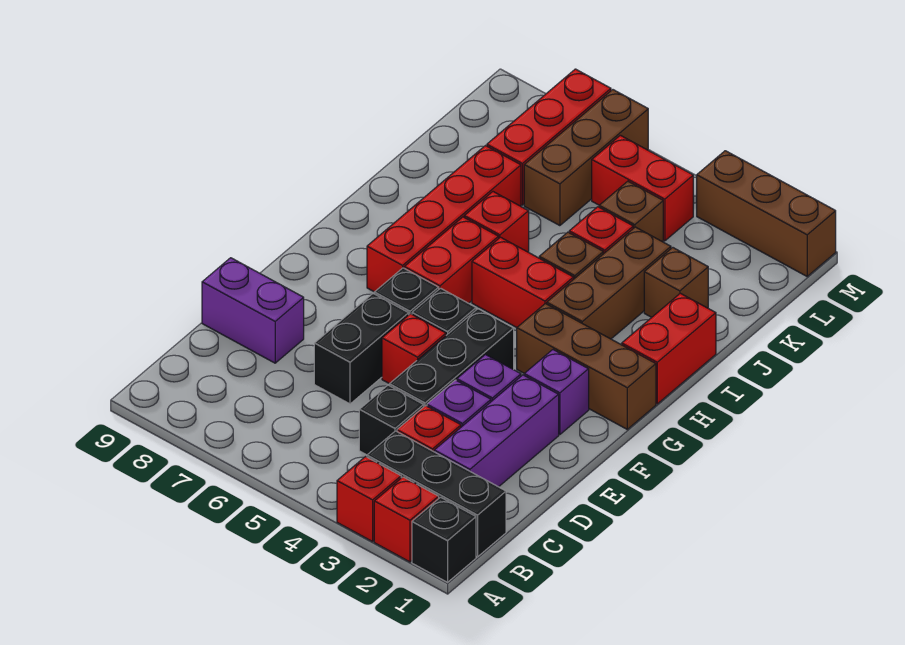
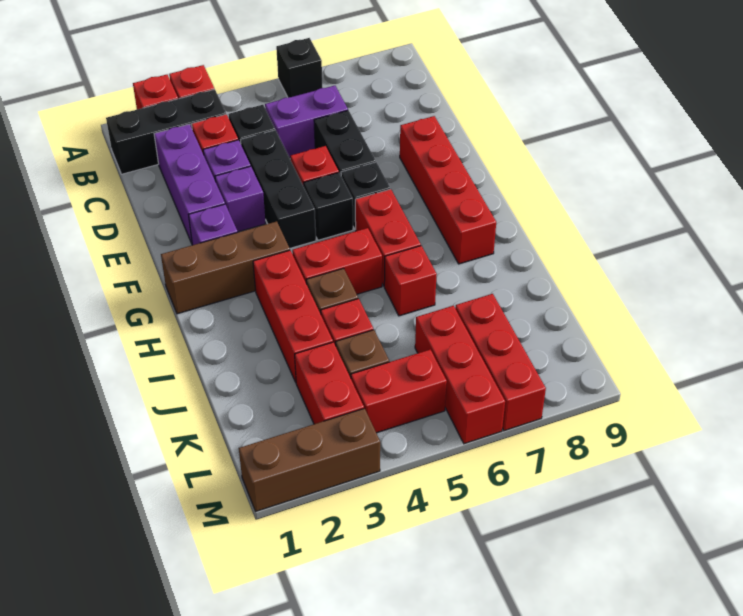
black brick A1 level 1 -> black brick A6 level 1
purple brick D8:D9 level 1 -> purple brick C5:C6 level 1
red brick G7:J7 level 1 -> red brick E8:H8 level 1
red brick H1:I1 level 1 -> red brick K3:L3 level 1
brown brick H3:J3 level 1 -> red brick H3:J3 level 1
brown brick J2 level 1 -> none
brown brick K6:M6 level 1 -> red brick K6:M6 level 1

